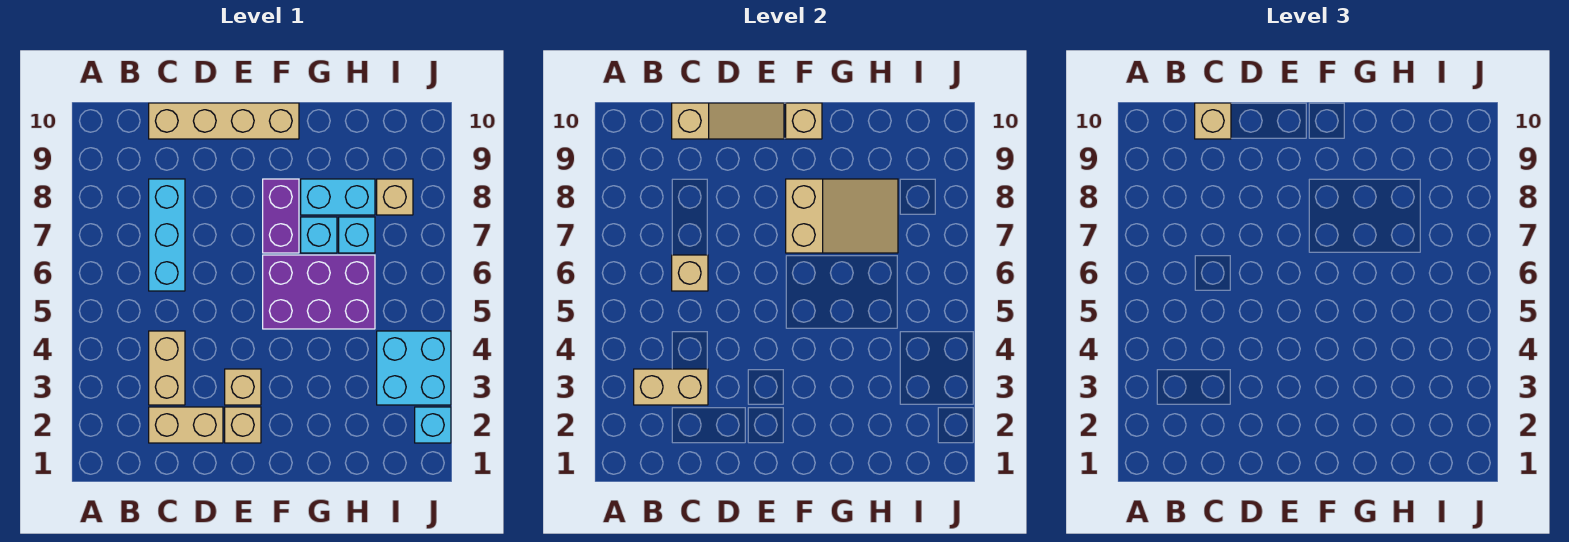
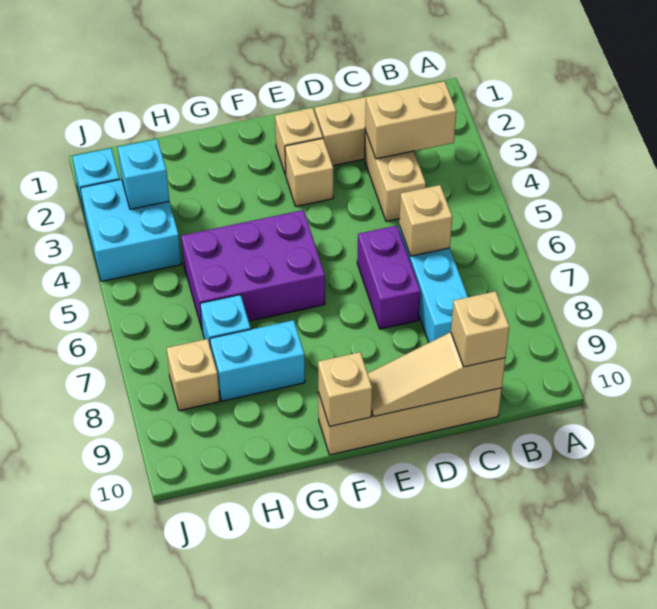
purple brick F7:F8 level 1 -> purple brick D6:D7 level 1
tan slope F7:H8 level 2 top F -> none
cyan brick G7 level 1 -> cyan brick I3 level 2

